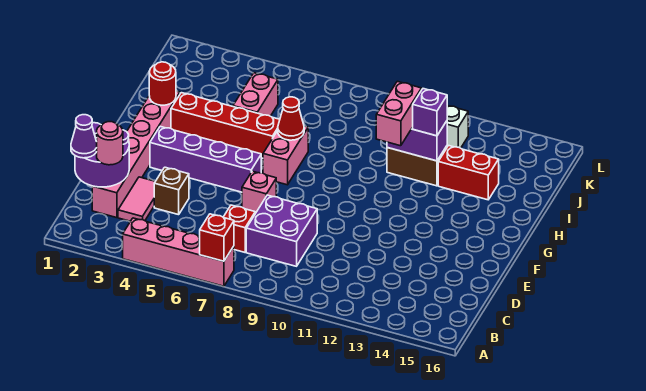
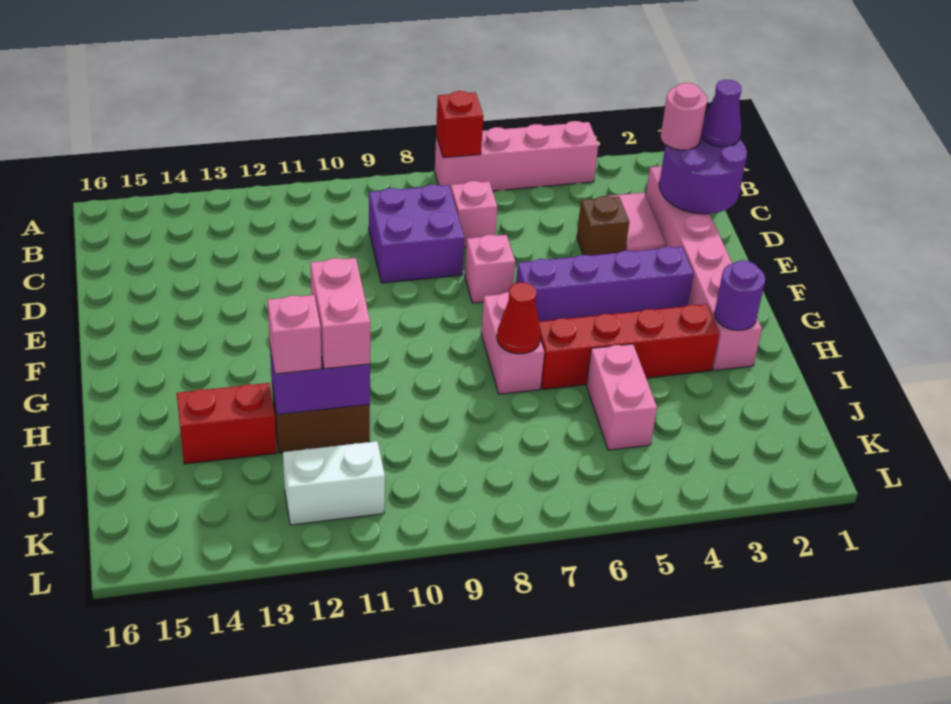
red brick C7 level 1 -> pink brick C7 level 1
red round brick H2 level 2 -> purple round brick H2 level 2
purple brick I12 level 3 -> pink brick I12 level 3

